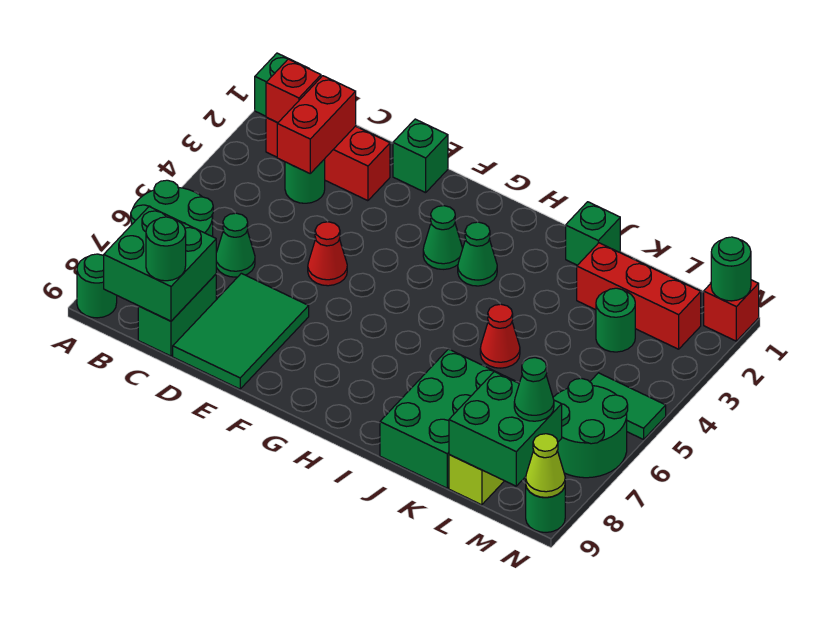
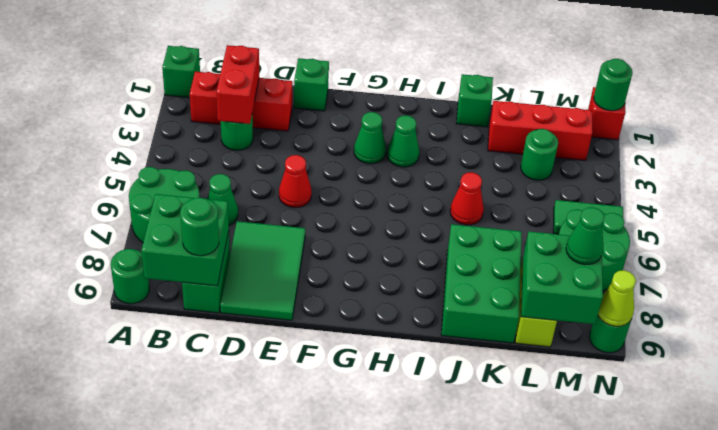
red brick B2 level 2 -> none

